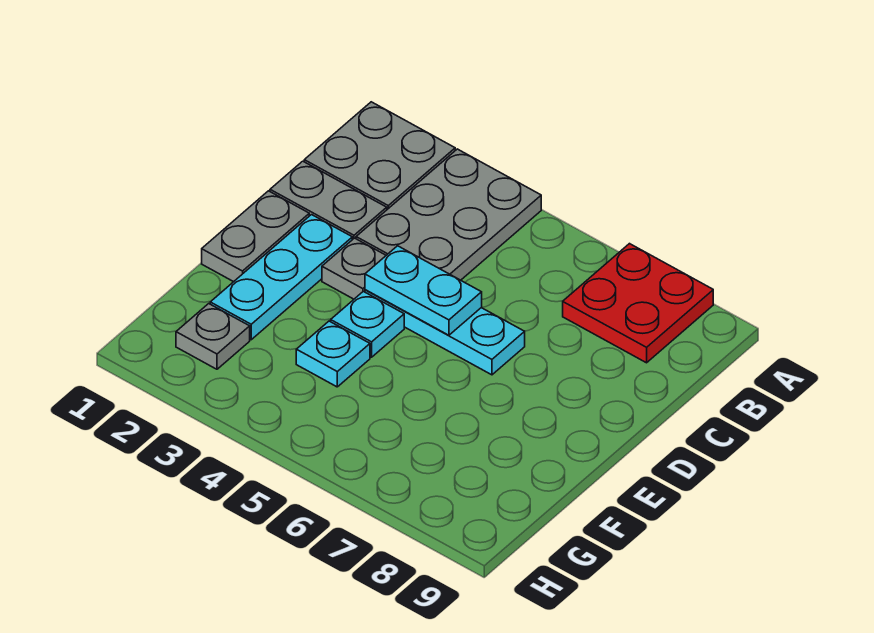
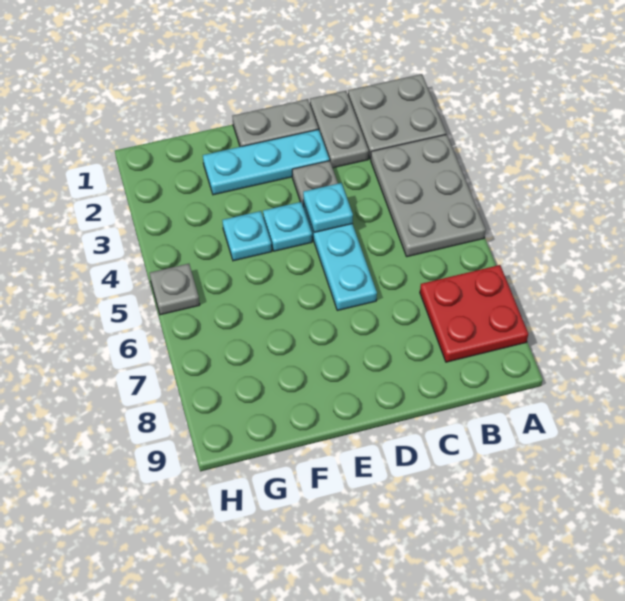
grey plate A3:C4 level 1 -> grey plate A3:B5 level 1
cyan plate D4:D5 level 2 -> cyan plate D4 level 2
grey plate G2 level 1 -> grey plate H5 level 1

